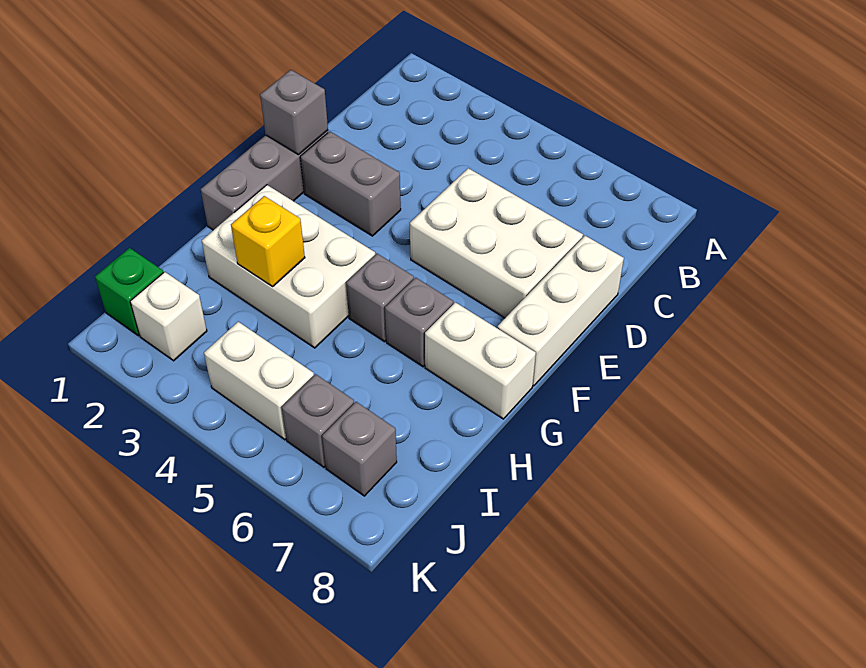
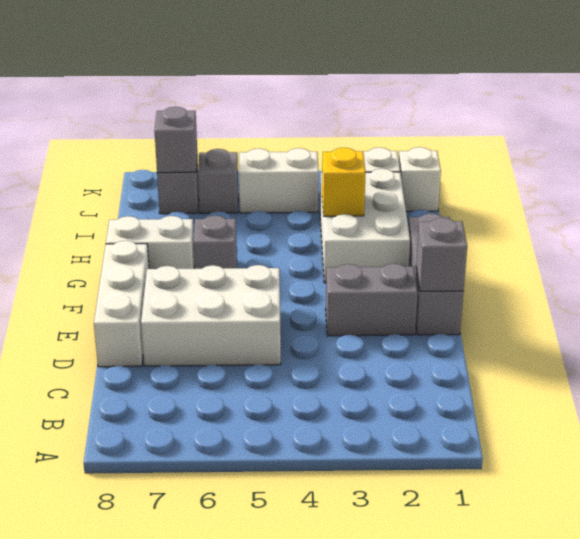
white brick G2:H4 level 1 -> white brick G2:I3 level 1
grey brick G5 level 1 -> grey brick J7 level 2
green brick J1 level 1 -> white brick J1 level 1

